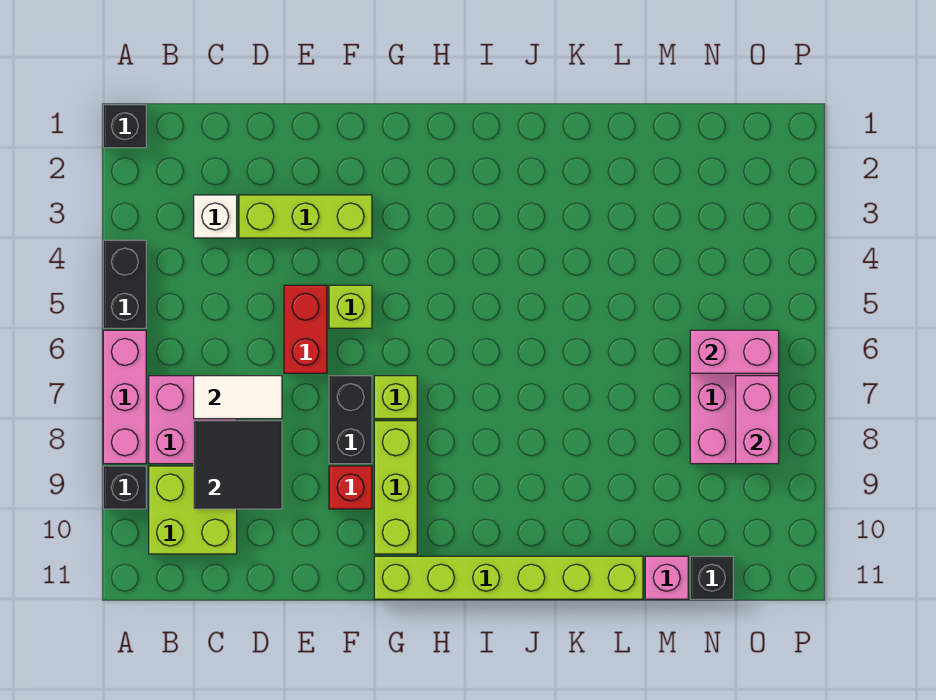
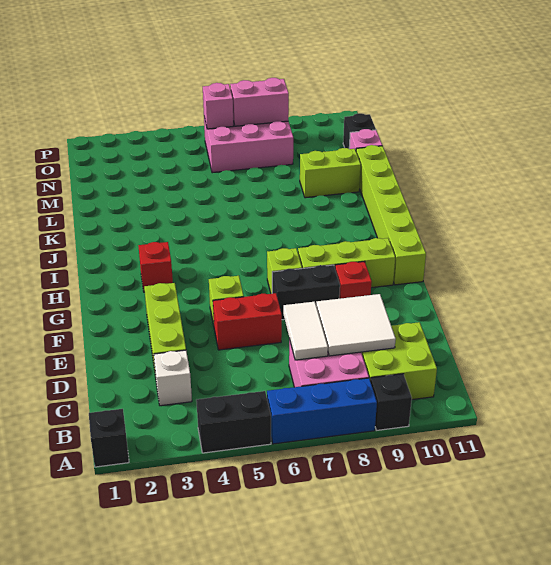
pink brick A6:A8 level 1 -> blue brick A6:A8 level 1
black tile C8:D9 level 2 -> white tile C8:D9 level 2
none -> red brick H3 level 1
none -> lime brick L9:L10 level 1
pink brick N6:O6 level 2 -> pink brick O6 level 2

